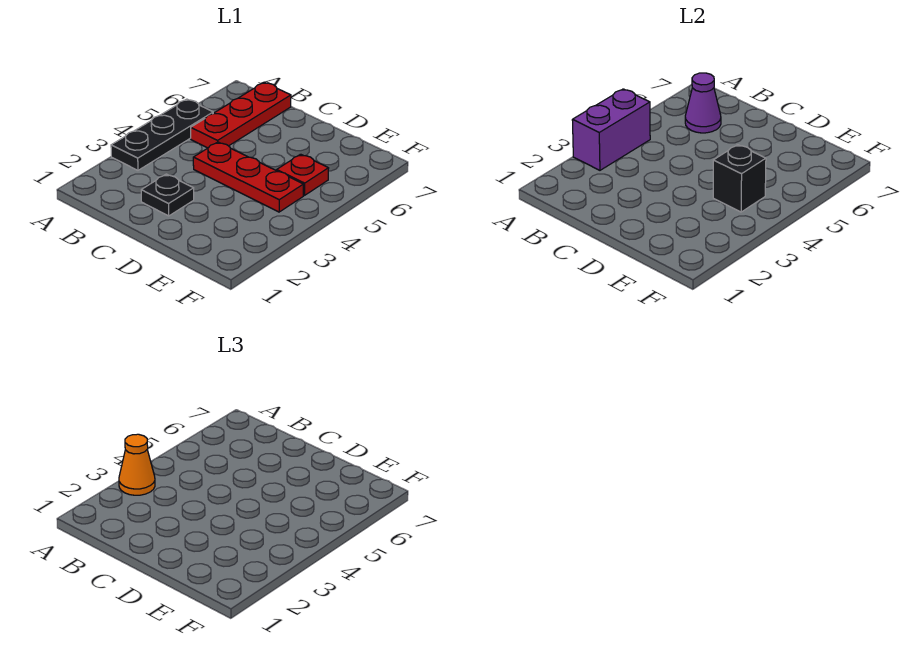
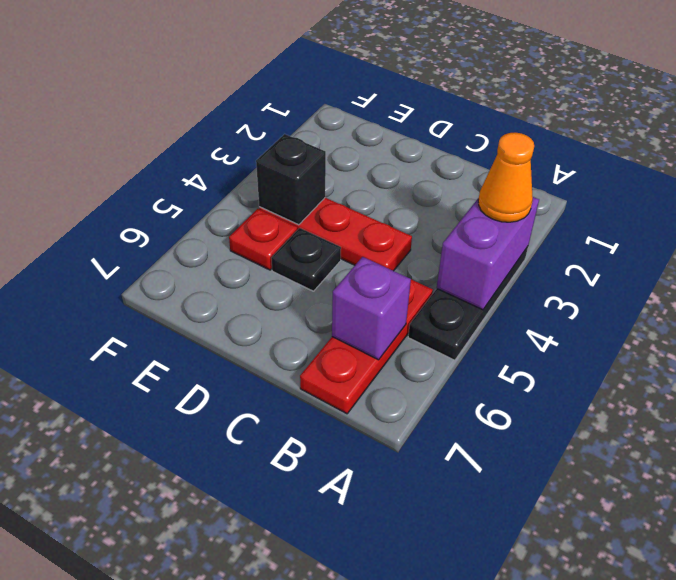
purple cone B6 level 2 -> purple brick B6 level 2
black plate C2 level 1 -> black plate D5 level 1

